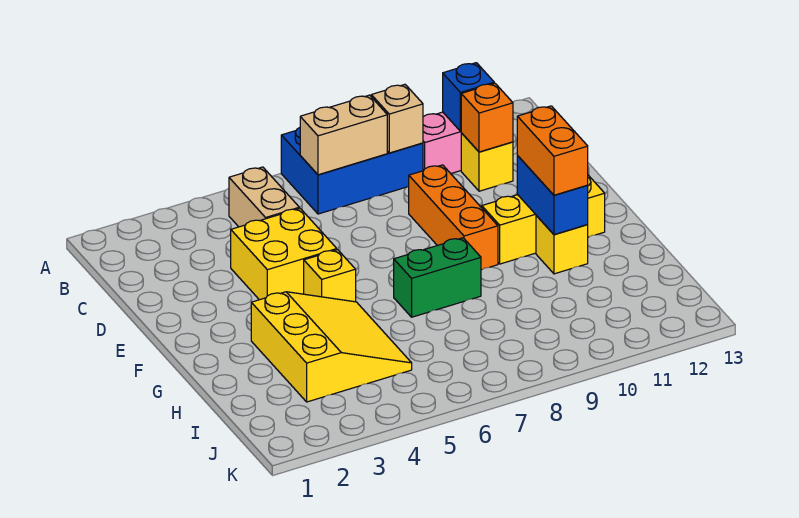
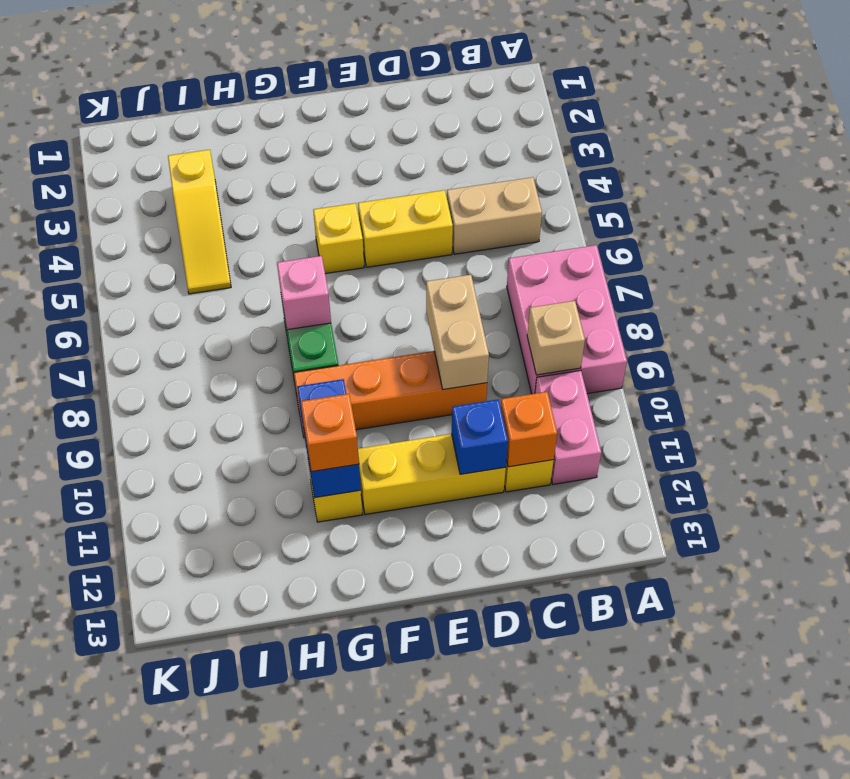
blue brick A7:B9 level 1 -> pink brick A7:B9 level 1
tan brick B7:B8 level 2 -> tan brick D8:D9 level 2
blue brick B11 level 2 -> blue brick D11 level 2
yellow brick D4:E5 level 1 -> yellow brick D5:E5 level 1
orange brick D9:F9 level 1 -> orange brick D9:G9 level 1
yellow brick F10:F12 level 1 -> yellow brick D11:F11 level 1
blue brick F11:G11 level 2 -> blue brick G10:G11 level 2
orange brick F11:G11 level 3 -> orange brick G11 level 3
yellow slope G3:I5 level 1 top 3 -> yellow slope I3:I5 level 1 top 3
none -> pink brick G7 level 2

